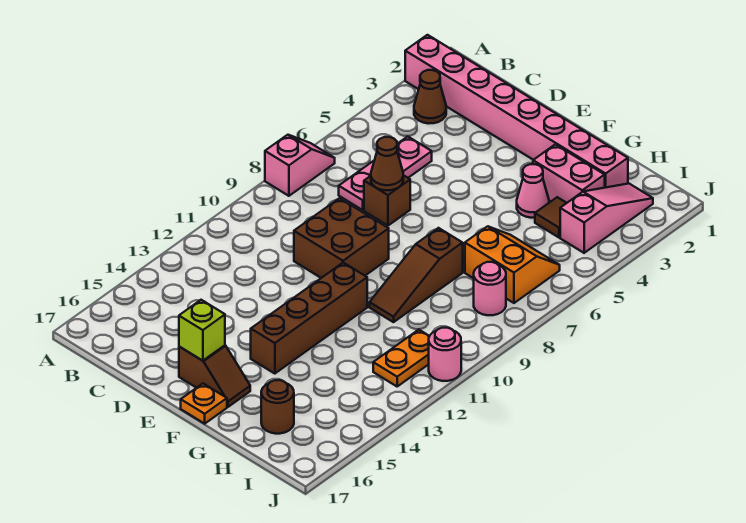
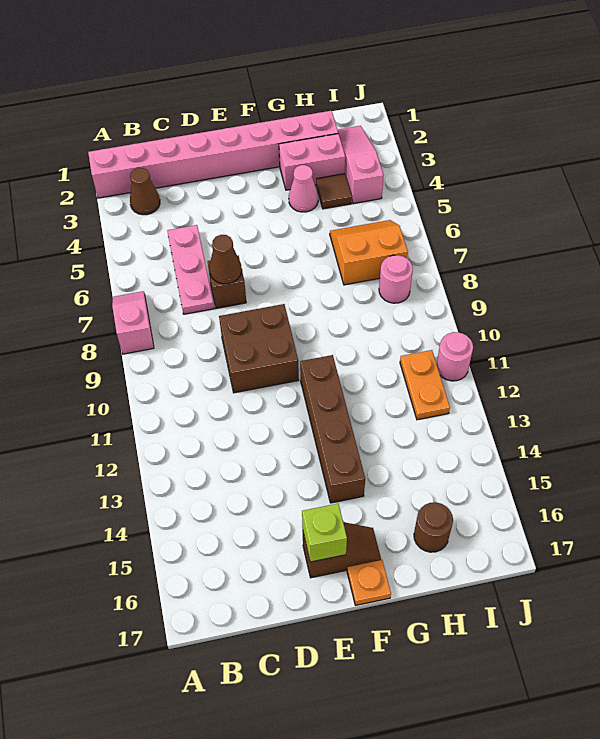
brown slope G8:G10 level 1 top 8 -> none

